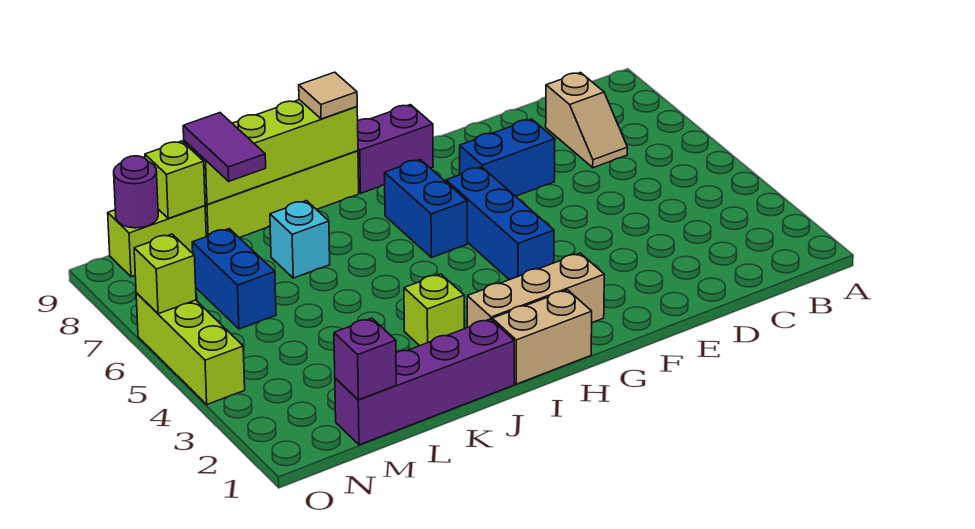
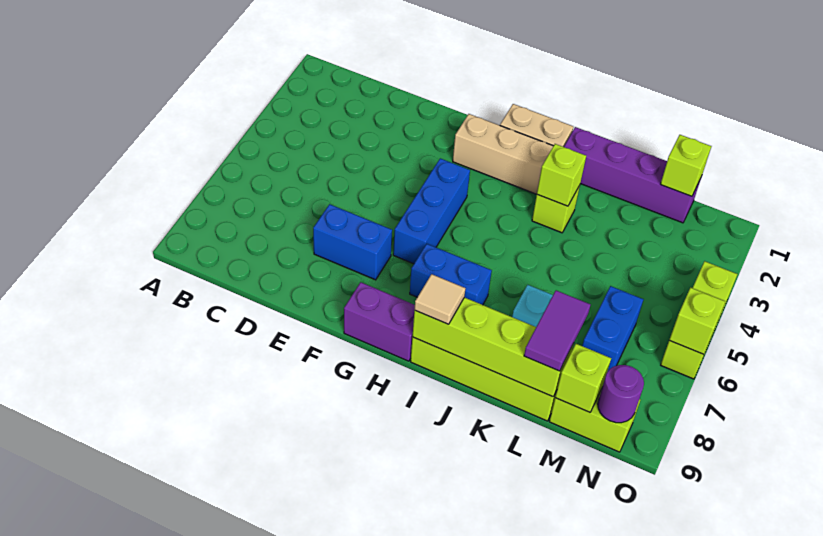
tan slope C7:C8 level 1 top 8 -> none
blue brick H6:H7 level 1 -> blue brick H7:I7 level 1
none -> lime brick J3 level 2
purple brick M1 level 2 -> lime brick M1 level 2

